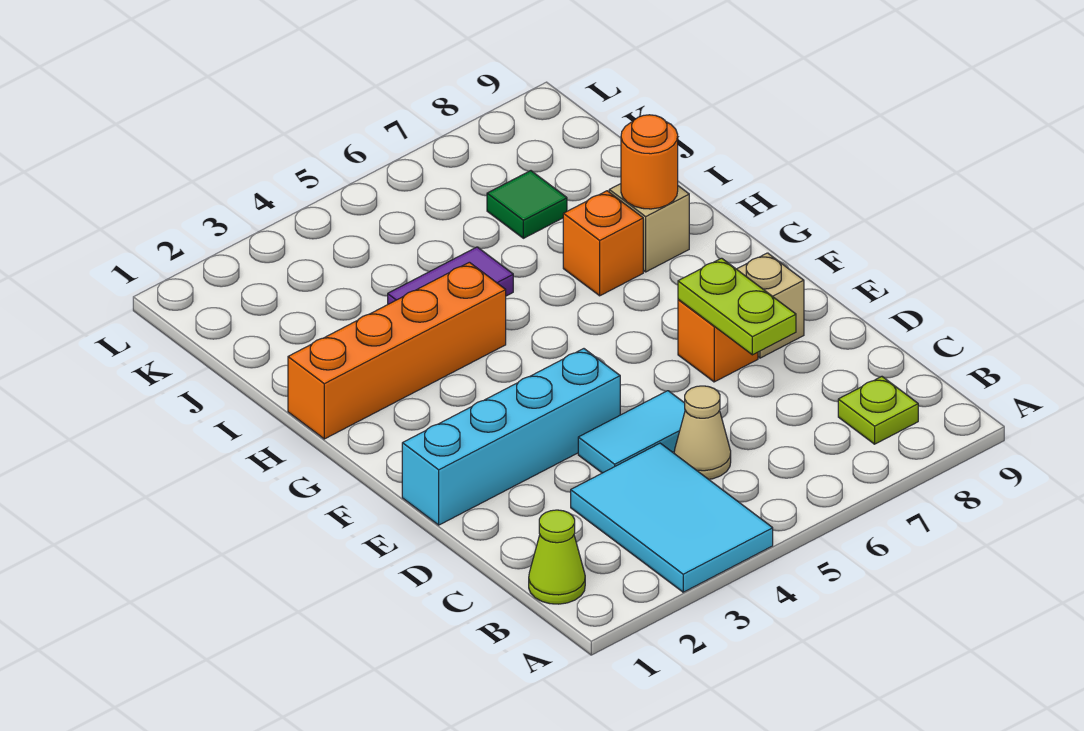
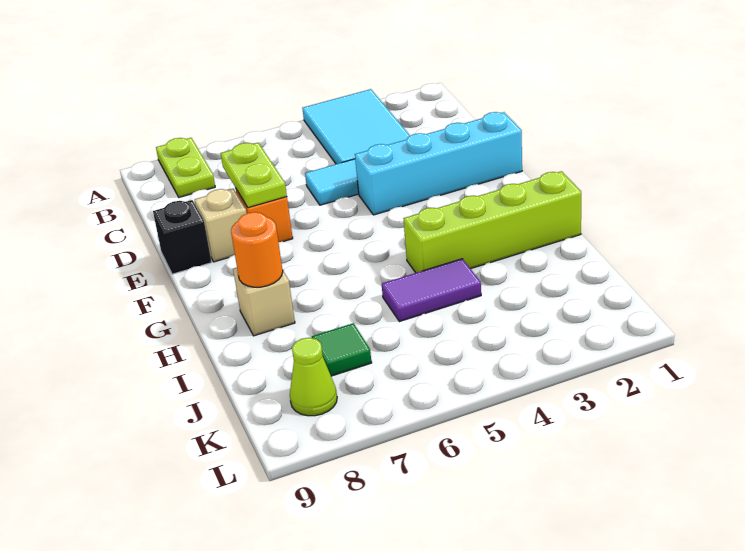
lime cone B1 level 1 -> lime cone K8 level 1
lime plate B8 level 1 -> lime plate A8:B8 level 1
tan cone C5 level 1 -> none
none -> black brick E9 level 1
orange brick H1:H4 level 1 -> lime brick H1:H4 level 1
orange brick H7 level 1 -> none

